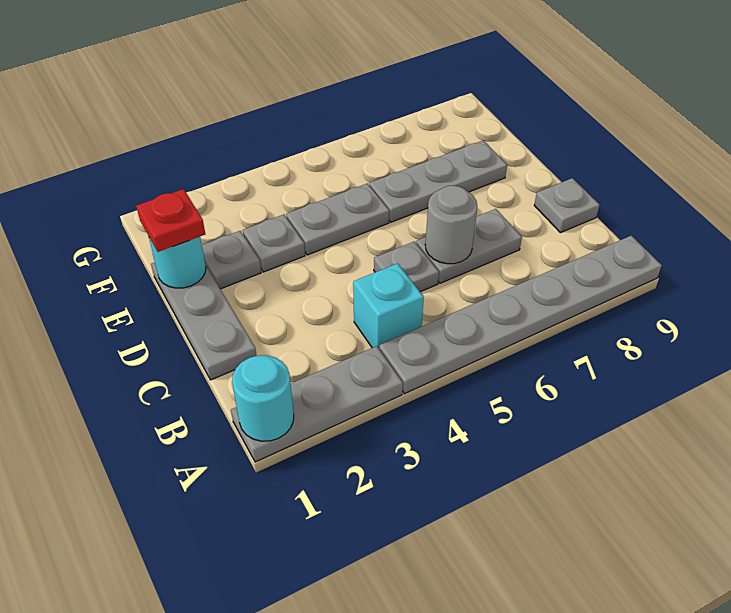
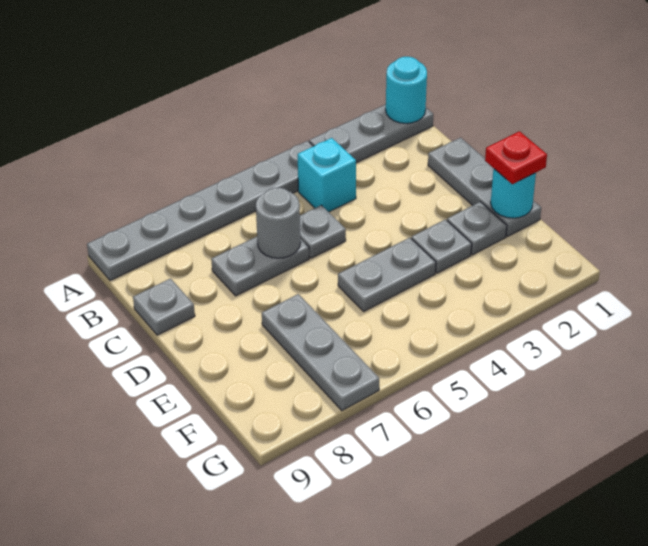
grey plate E6:E8 level 1 -> grey plate E7:G7 level 1

